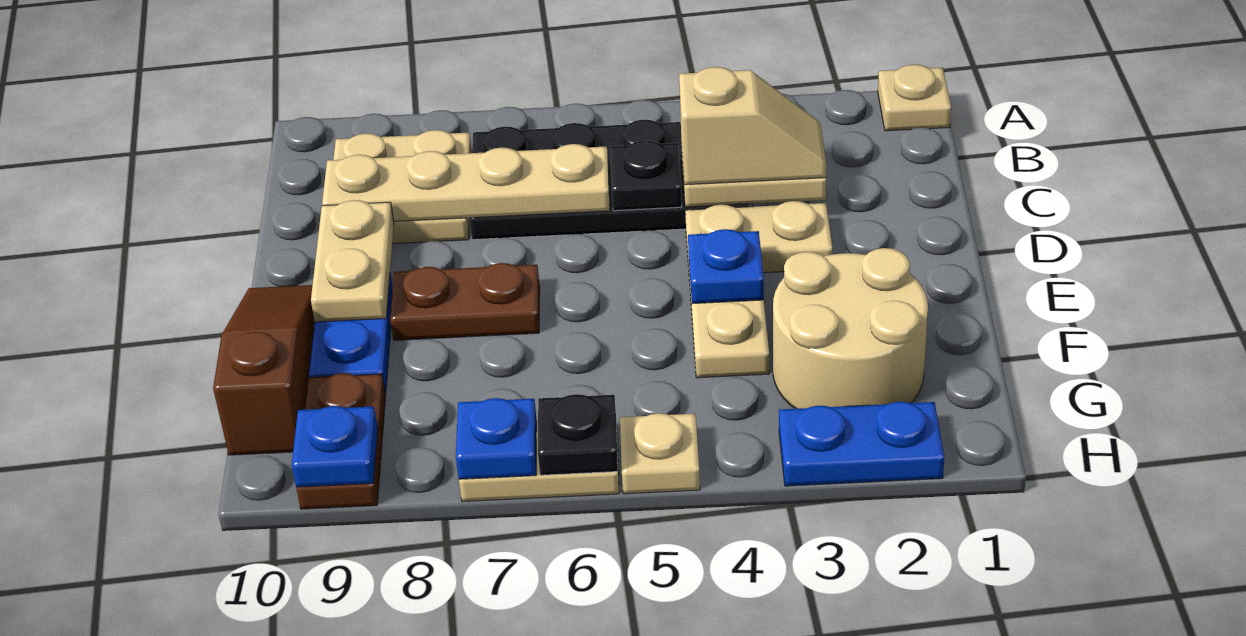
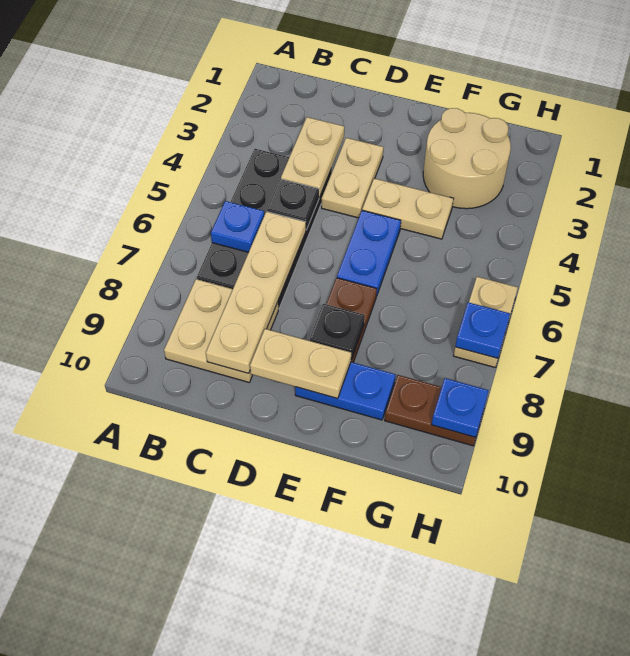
tan plate A1 level 1 -> none
tan slope C3:C4 level 3 top 4 -> none
blue plate E4 level 2 -> blue plate B6 level 2
brown slope E10:G10 level 1 top G -> none
blue plate H2:H3 level 1 -> blue plate E5:E6 level 1
tan plate H5 level 1 -> none
black plate H6 level 2 -> black plate E8 level 2

